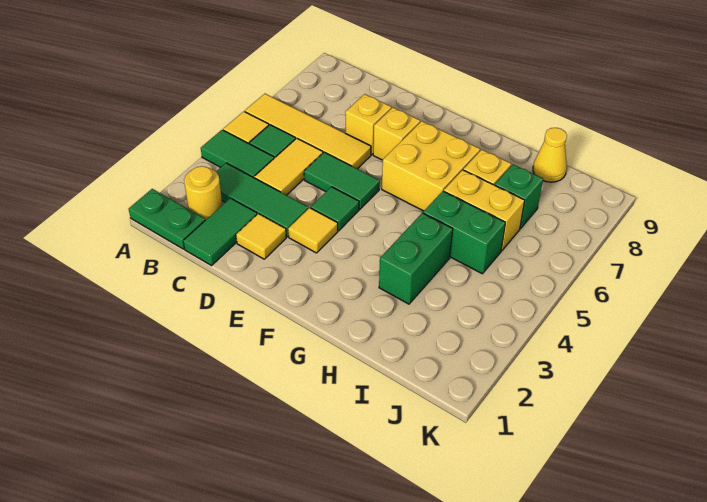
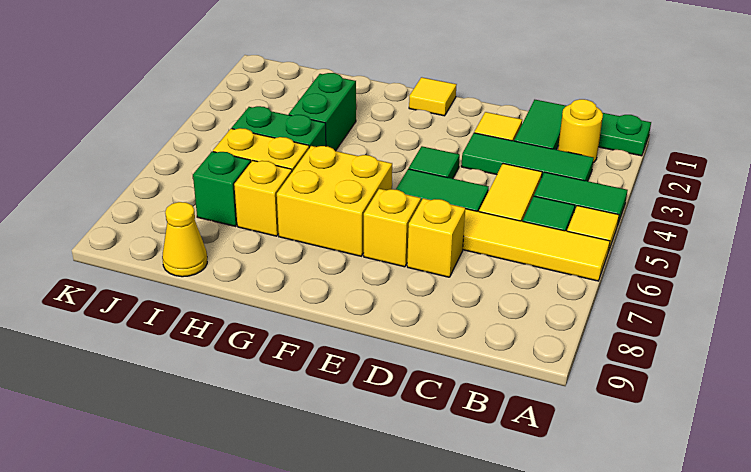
yellow tile E3 level 1 -> yellow tile F1 level 1

